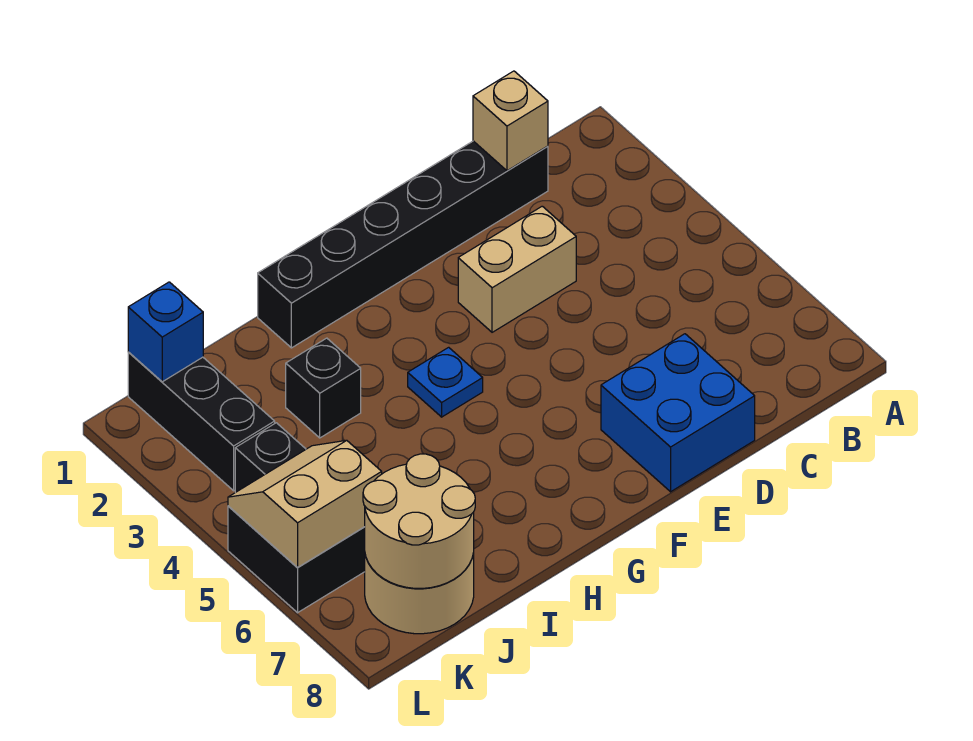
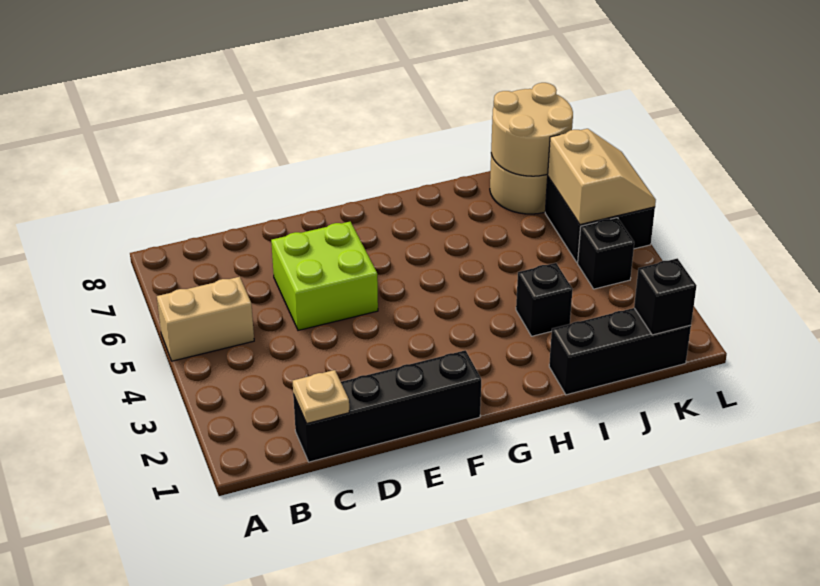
black brick C1:H1 level 1 -> black brick C1:F1 level 1
tan brick C1 level 2 -> tan plate C1 level 2
tan brick D3:E3 level 1 -> tan brick A5:B5 level 1
none -> lime brick D5:E6 level 1
blue brick D7:E8 level 1 -> none
blue plate G4 level 1 -> none
black brick K1:K3 level 1 -> black brick I1:K1 level 1
blue brick K1 level 2 -> black brick K1 level 2
tan slope K5:L6 level 2 top 6 -> tan slope K5:L6 level 2 top K

